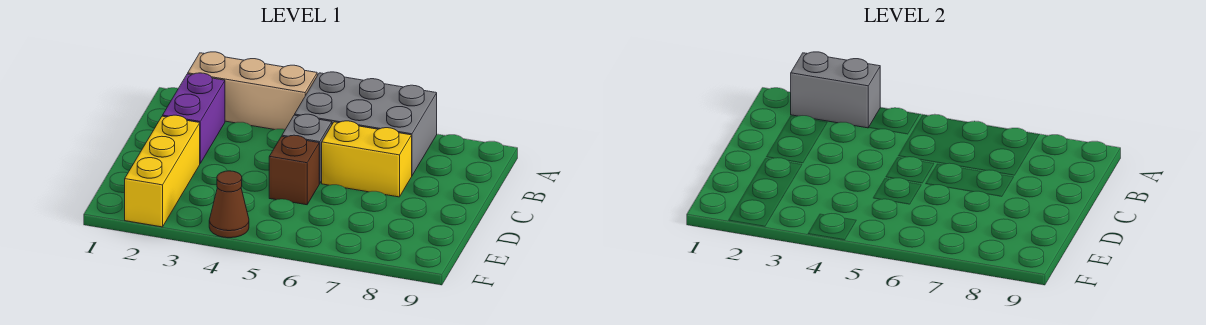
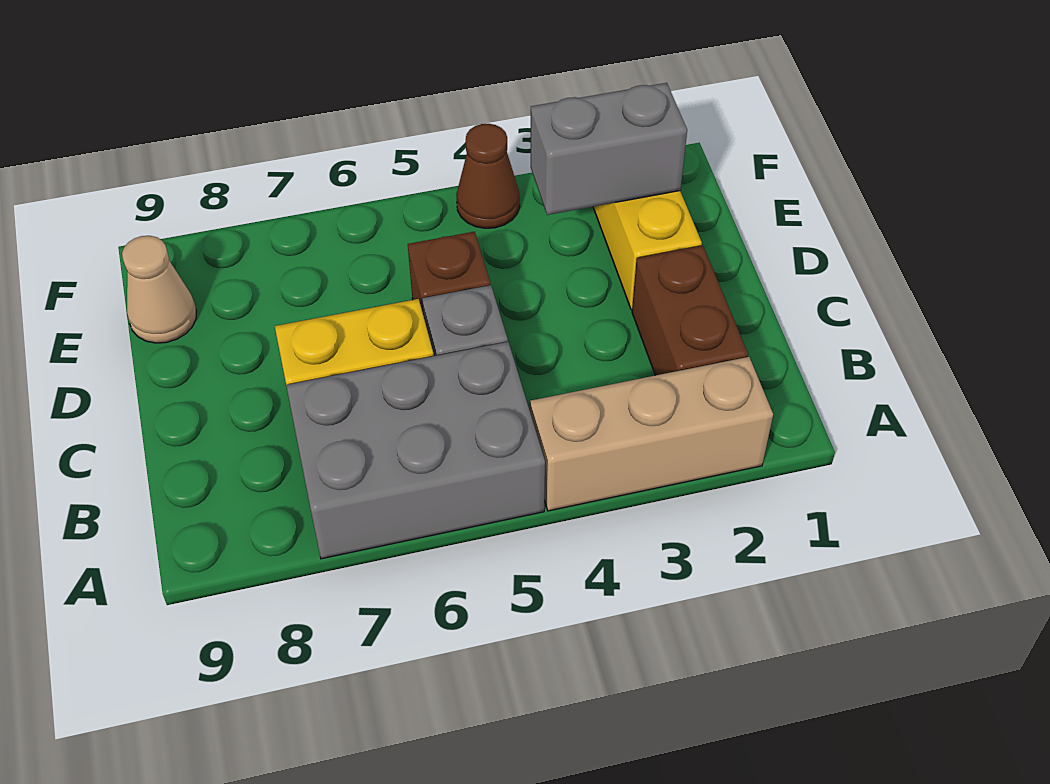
grey brick A2:A3 level 2 -> grey brick E2:E3 level 2
purple brick B2:C2 level 1 -> brown brick B2:C2 level 1
none -> tan cone E9 level 1

